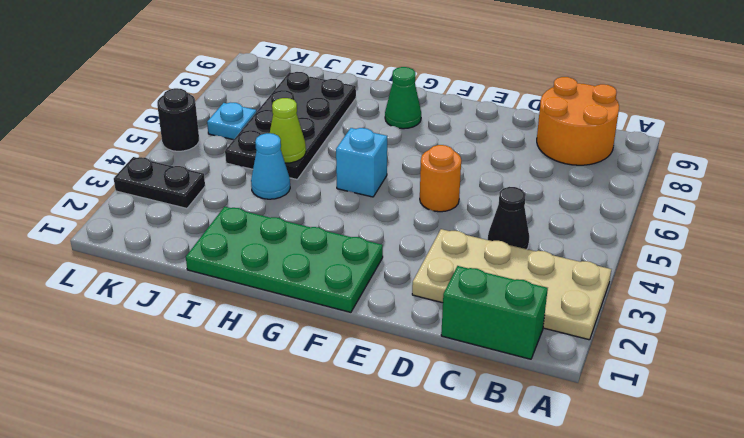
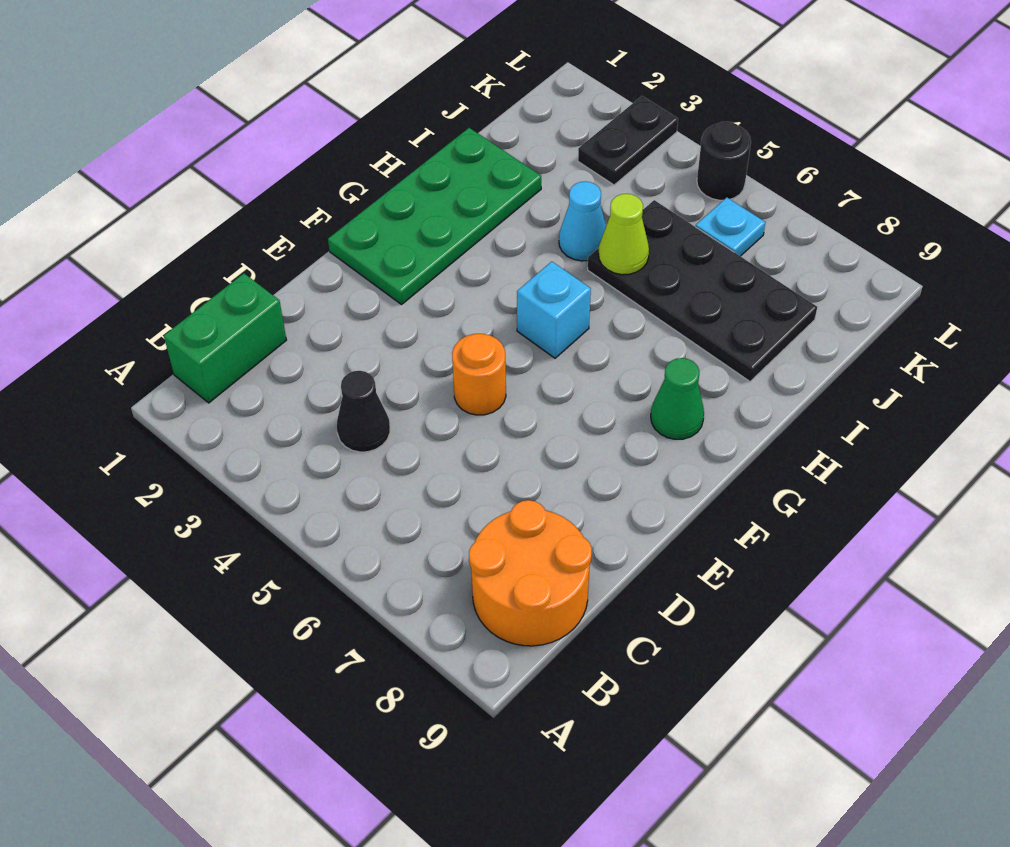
tan plate A2:D3 level 1 -> none

